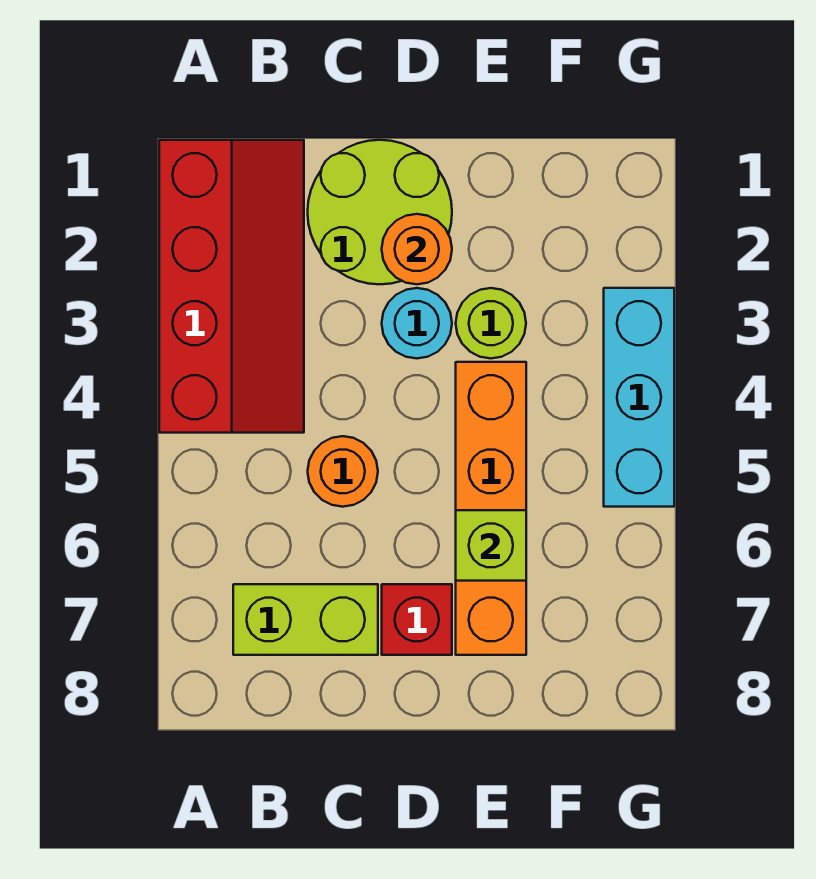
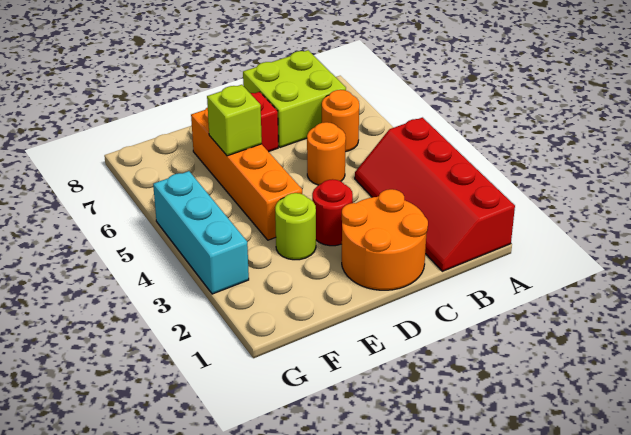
lime brick B7:C7 level 1 -> lime brick B7:C8 level 1
lime round brick C1:D2 level 1 -> orange round brick C1:D2 level 1
orange round brick D2 level 2 -> orange round brick B6 level 1
cyan round brick D3 level 1 -> red round brick D3 level 1

